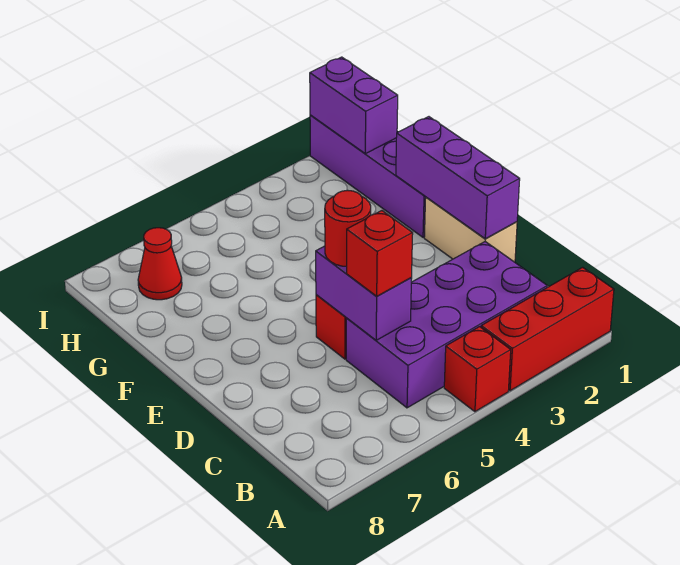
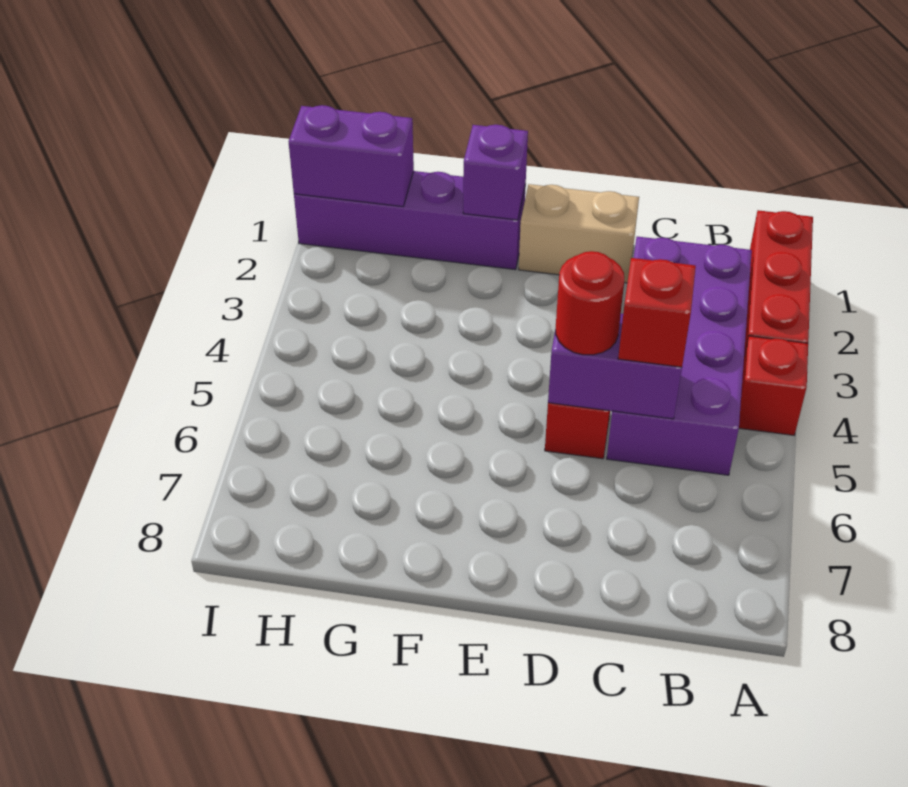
purple brick D1:F1 level 2 -> purple brick F1 level 2
red cone H7 level 1 -> none

